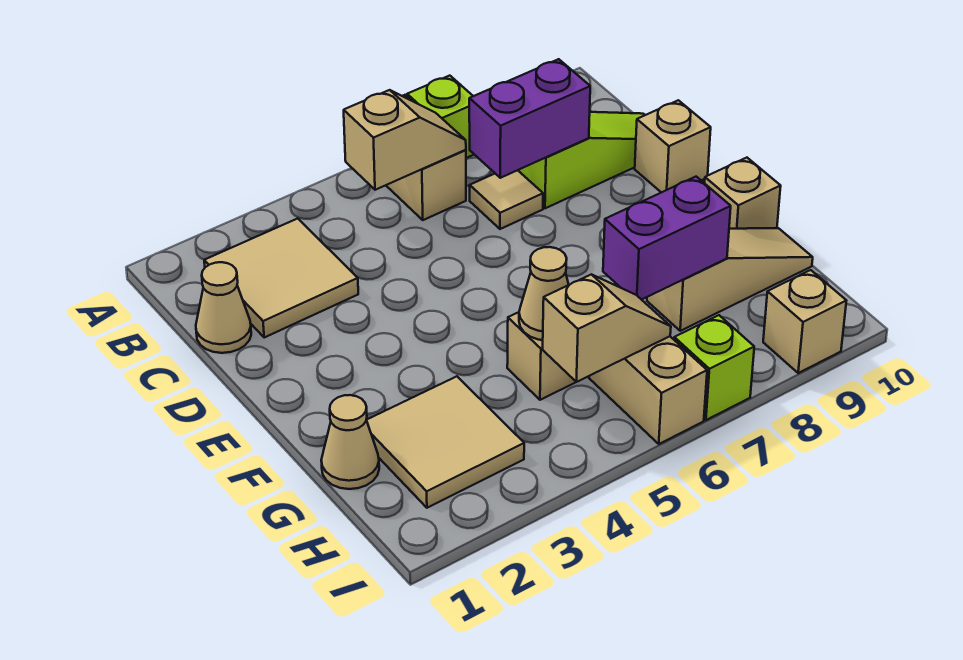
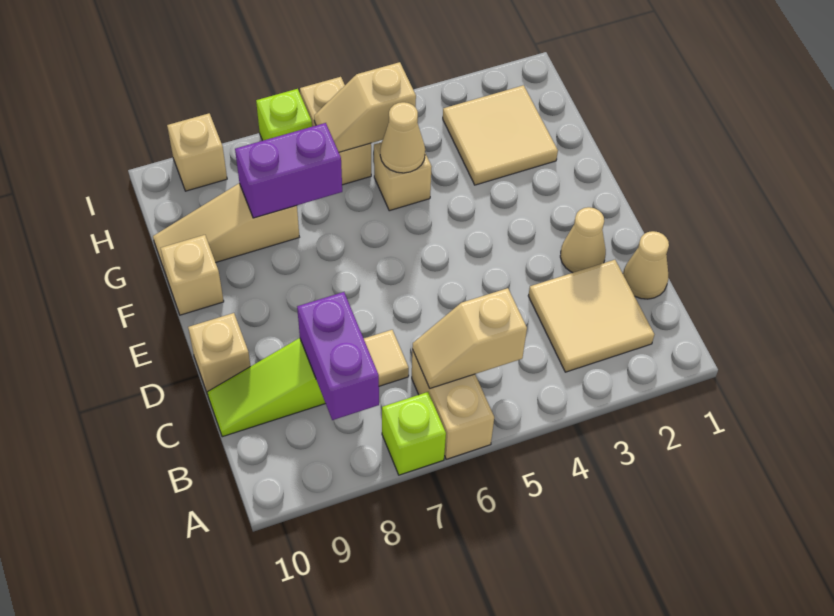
purple brick C7:C8 level 2 -> purple brick B8:C8 level 2
tan cone G1 level 1 -> tan cone D2 level 1

